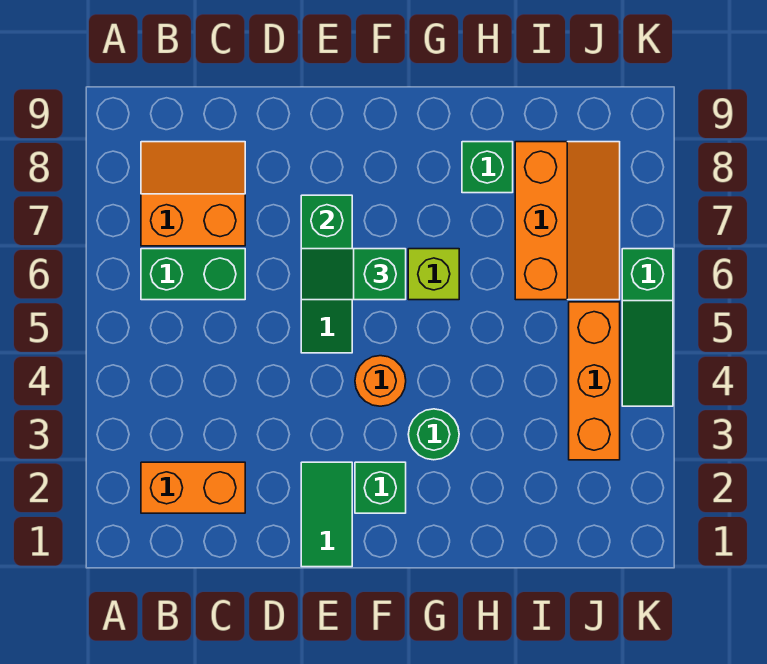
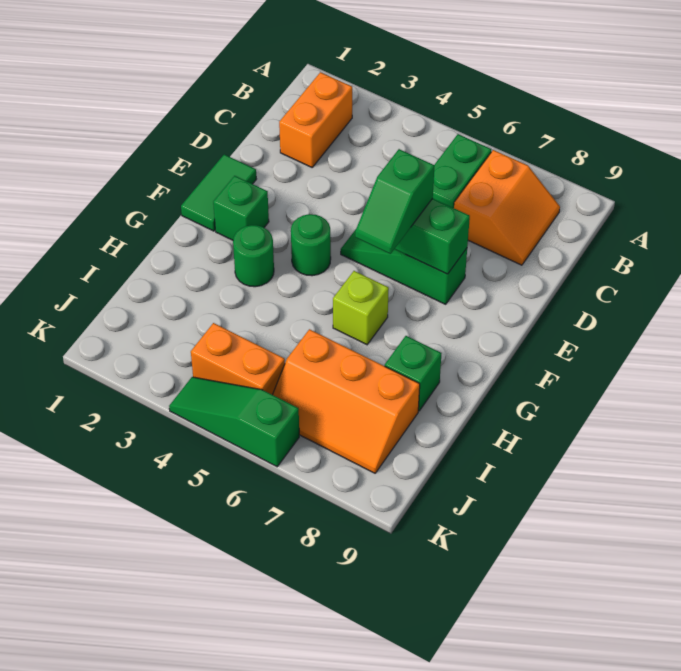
green tile E1:E2 level 1 -> green tile E1:F1 level 1
green slope E6:F6 level 3 top F -> green slope E6:F6 level 3 top E
orange round brick F4 level 1 -> green round brick F4 level 1
orange brick J3:J5 level 1 -> orange brick J4:J5 level 1

